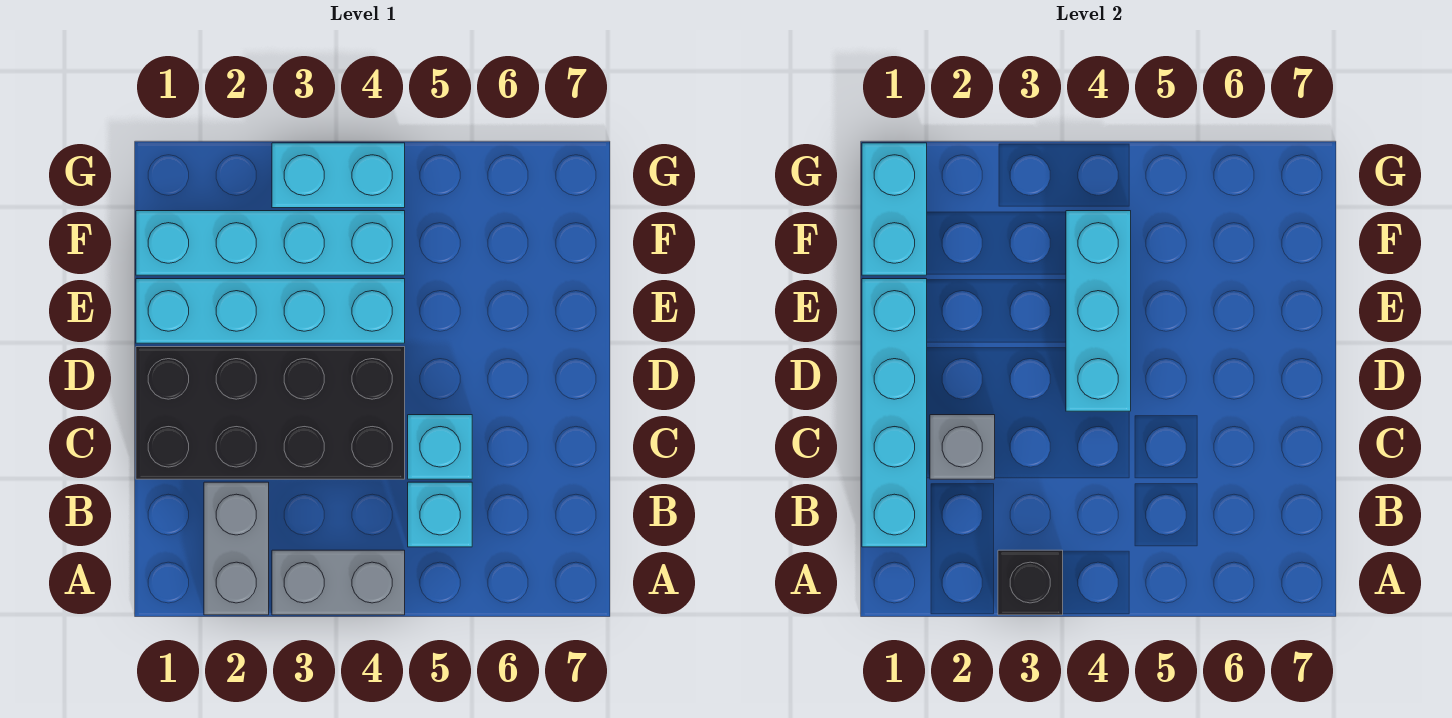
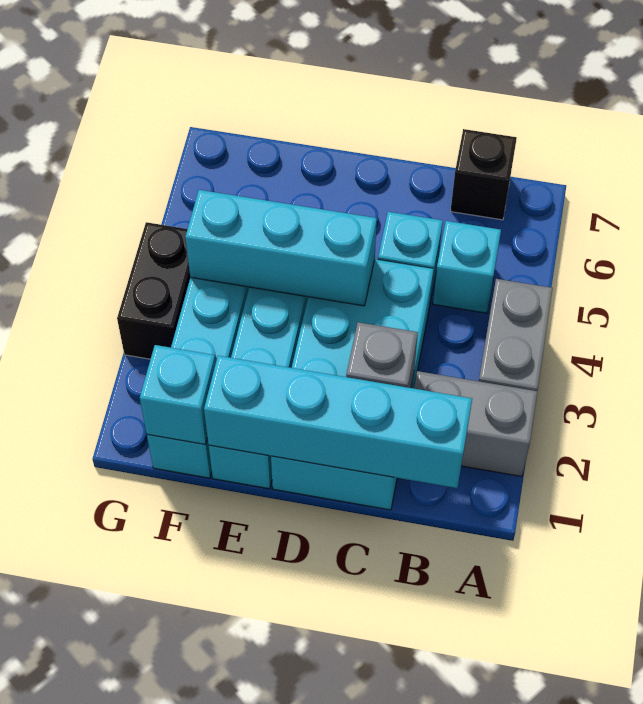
black brick A3 level 2 -> black brick B7 level 1
black brick C1:D4 level 1 -> cyan brick C1:D4 level 1
cyan brick F1:G1 level 2 -> cyan brick F1 level 2
cyan brick G3:G4 level 1 -> black brick G3:G4 level 1

